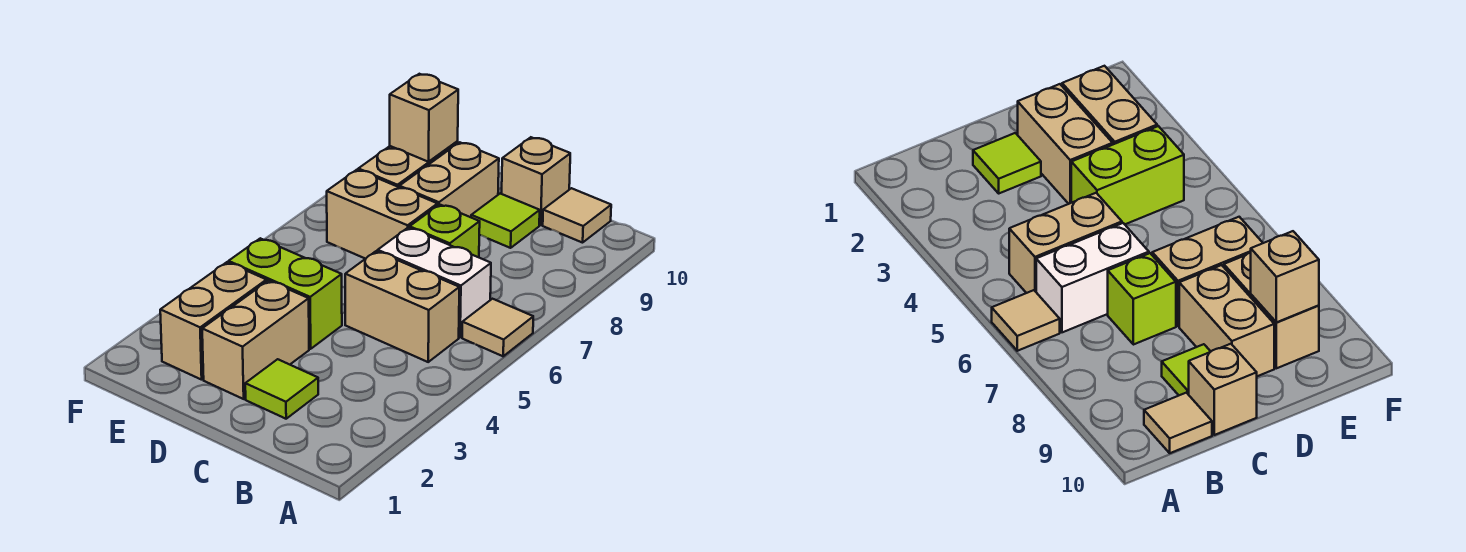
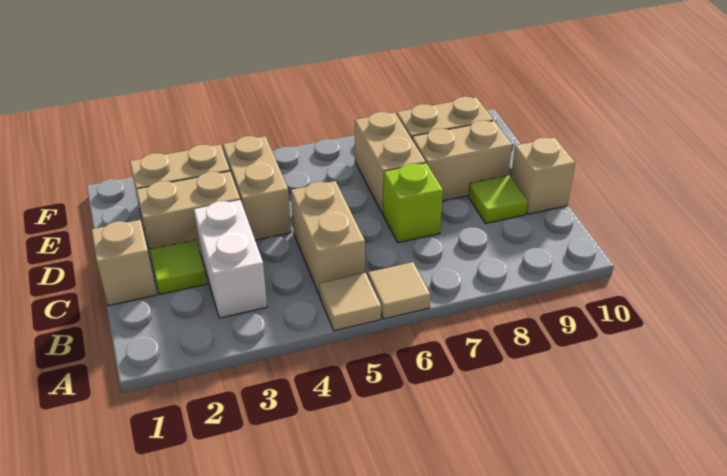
white brick B6:C6 level 1 -> white brick B3:C3 level 1
tan tile B10 level 1 -> tan tile A5 level 1
lime brick D4:E4 level 1 -> tan brick D4:E4 level 1
tan brick E9 level 2 -> tan brick C1 level 1

